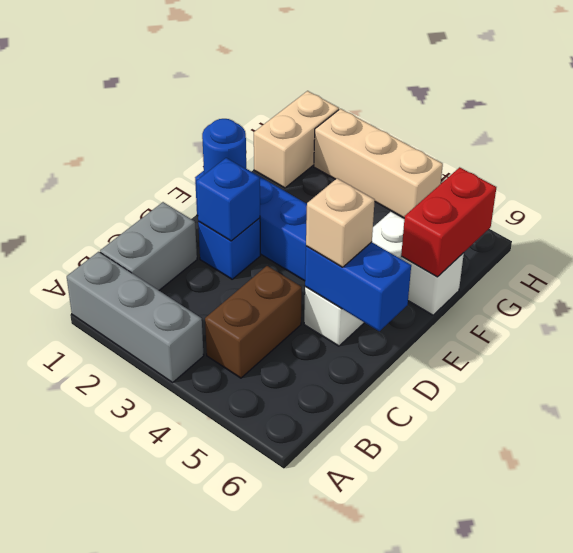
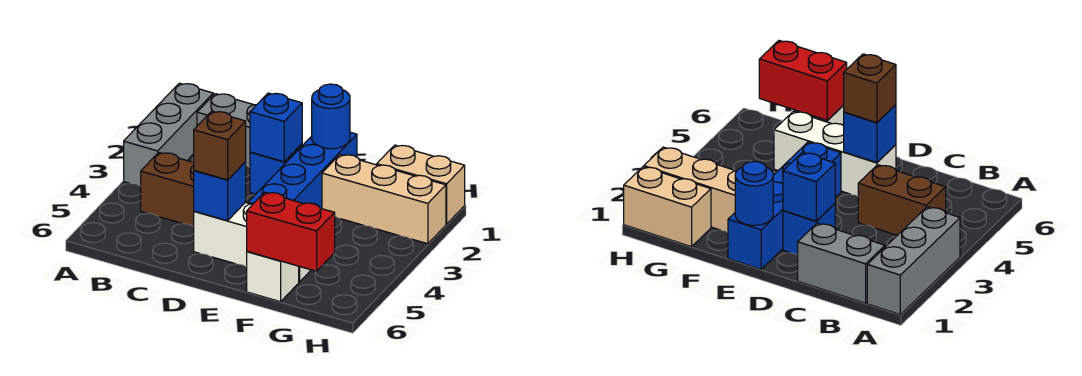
blue brick D5:D6 level 2 -> blue brick D5 level 2
tan brick D5 level 3 -> brown brick D5 level 3
tan brick H2:H4 level 1 -> tan brick F2:H2 level 1

